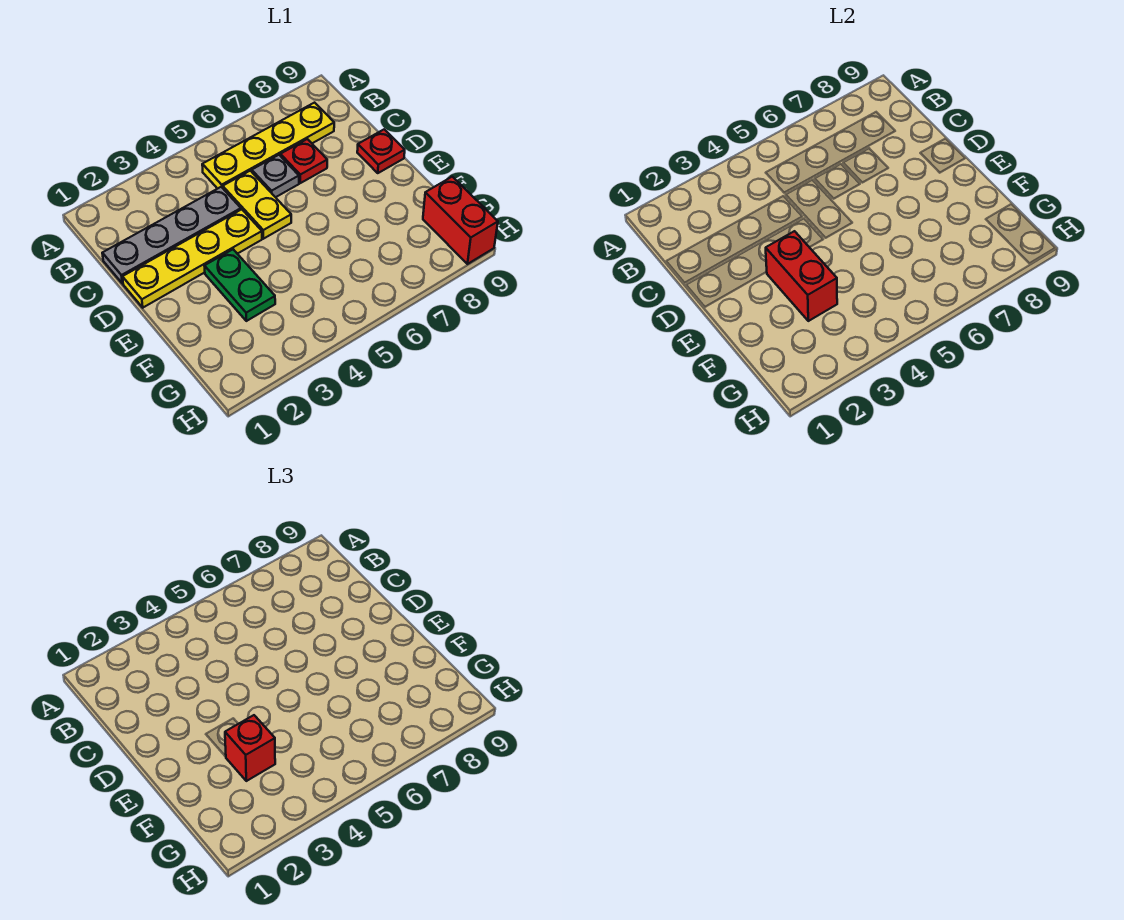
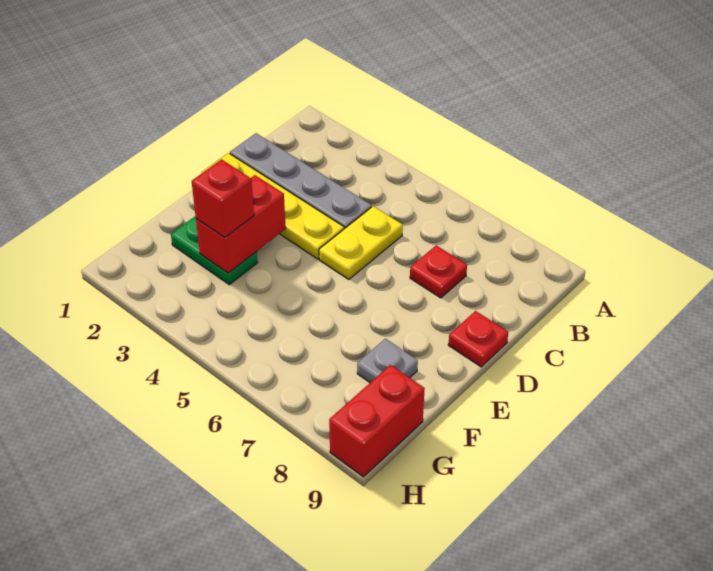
yellow plate B5:B8 level 1 -> none
grey plate C6 level 1 -> grey plate F8 level 1
green plate E3:F3 level 1 -> green plate F2:F3 level 1

